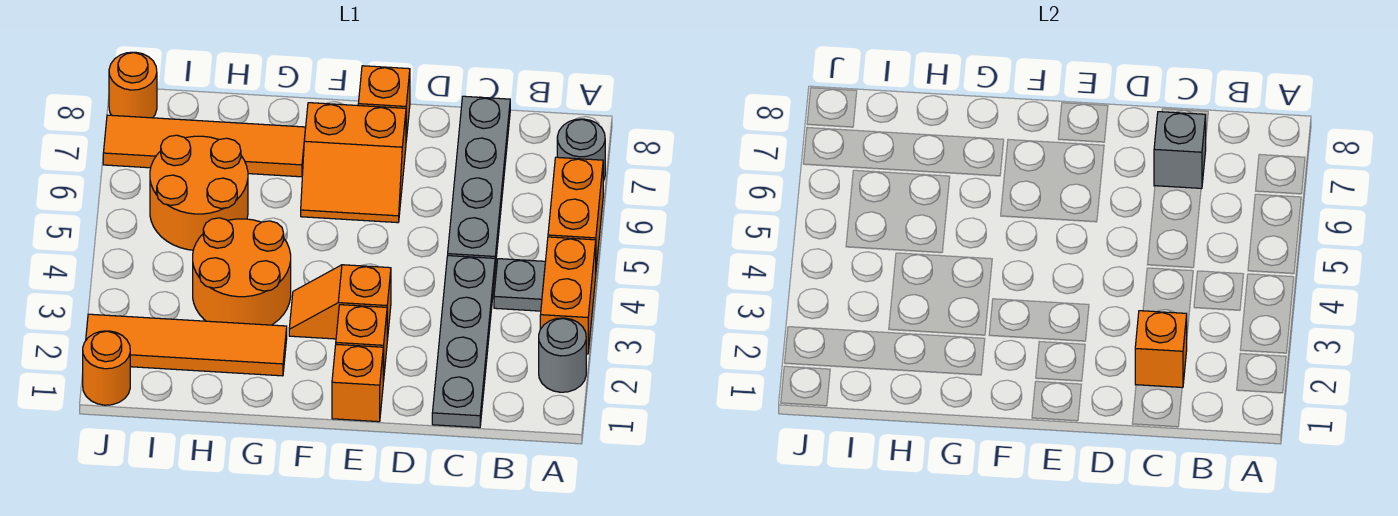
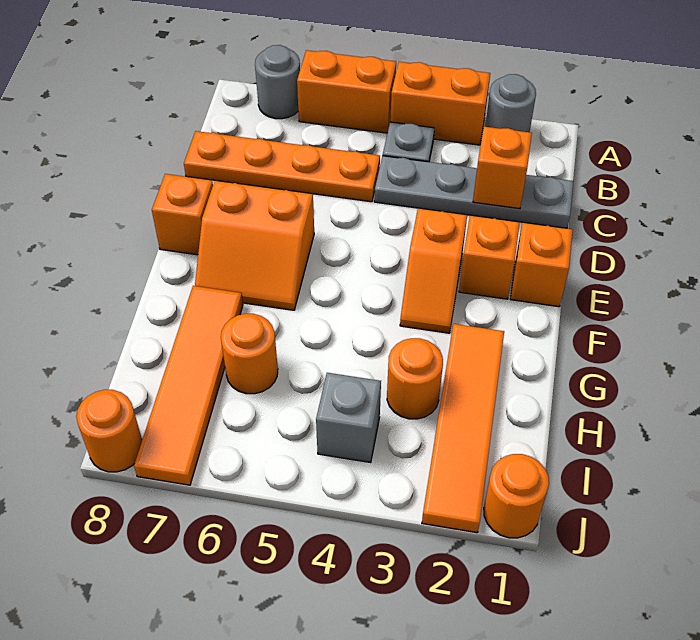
grey plate C5:C8 level 1 -> orange plate C5:C8 level 1
grey brick C7 level 2 -> grey brick I4 level 1
orange slope E6:F7 level 1 top 7 -> orange slope E6:F7 level 1 top E
orange round brick G3:H4 level 1 -> orange round brick H3 level 1
orange round brick H5:I6 level 1 -> orange round brick H6 level 1

